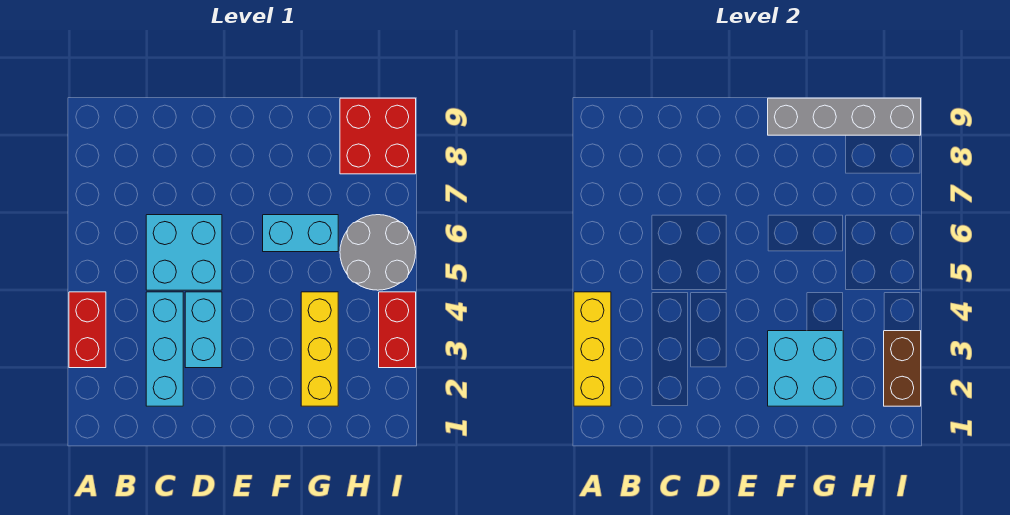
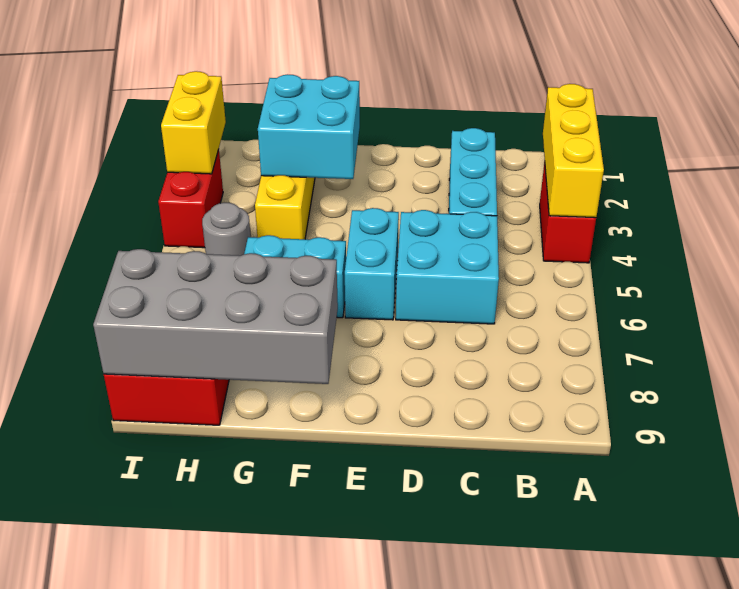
cyan brick D3:D4 level 1 -> cyan brick E5:E6 level 1
grey brick F9:I9 level 2 -> grey brick F8:I9 level 2
grey round brick H5:I6 level 1 -> grey round brick H5 level 1
brown brick I2:I3 level 2 -> yellow brick I2:I3 level 2

